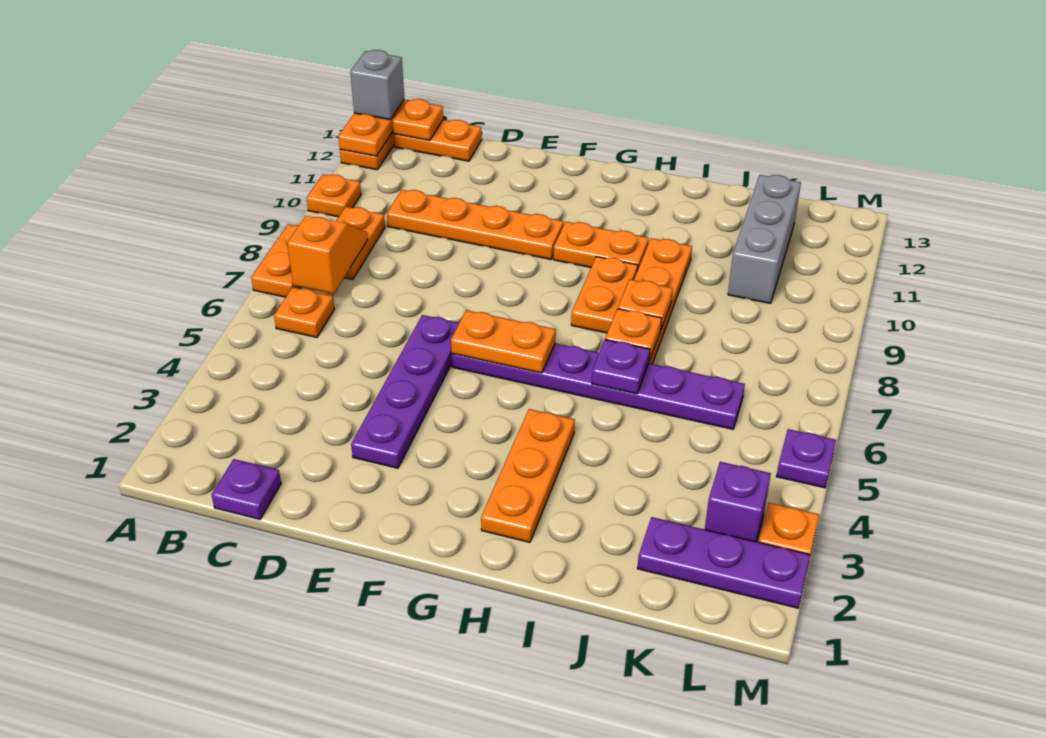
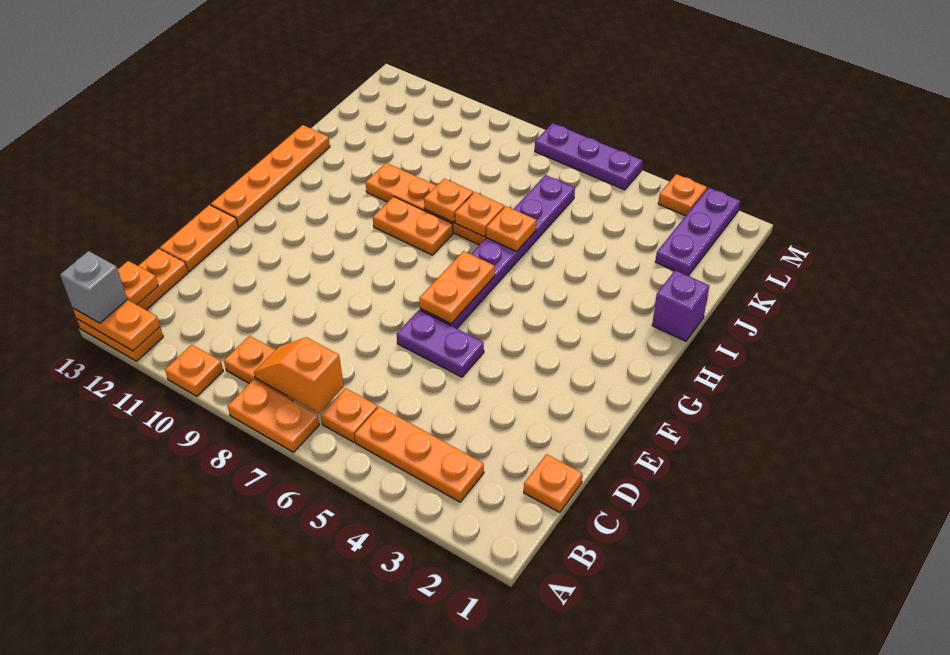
purple plate C1 level 1 -> orange plate C1 level 1
orange plate C10:F10 level 1 -> orange plate F13:I13 level 1
purple plate E3:E6 level 1 -> purple plate E5:E6 level 1
orange plate G10:H10 level 1 -> orange plate D13:E13 level 1
orange plate H2:H4 level 1 -> orange plate B3:B5 level 1
purple plate I6 level 2 -> orange plate I6 level 2
grey brick K10:K12 level 1 -> none
purple brick L3 level 1 -> purple brick I1 level 1
purple plate M5 level 1 -> purple plate M5:M7 level 1

